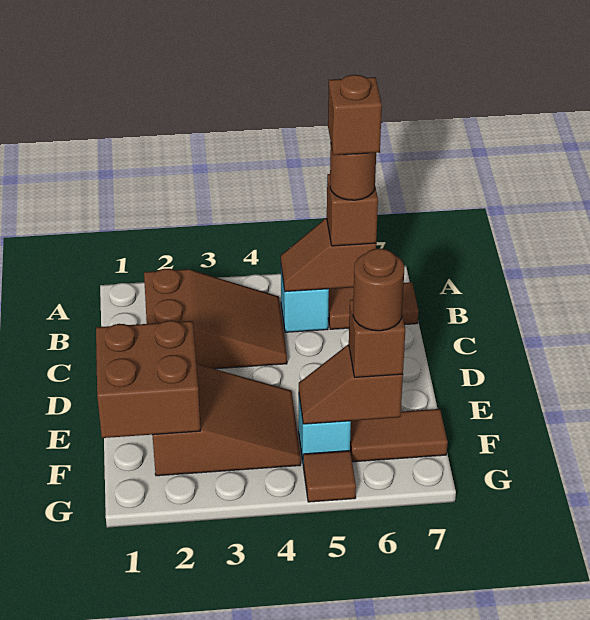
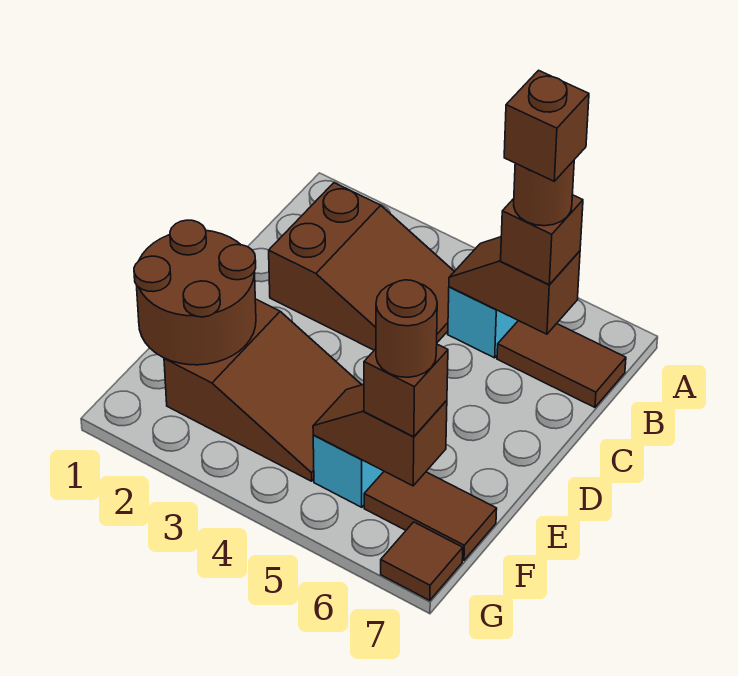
brown brick E1:F2 level 2 -> brown round brick E1:F2 level 2
brown tile G5 level 1 -> brown tile G7 level 1

